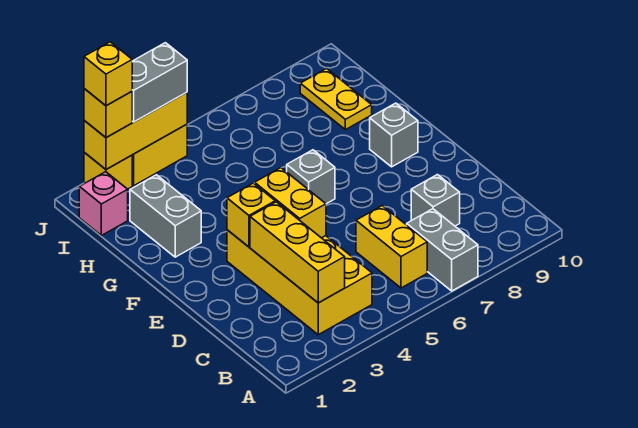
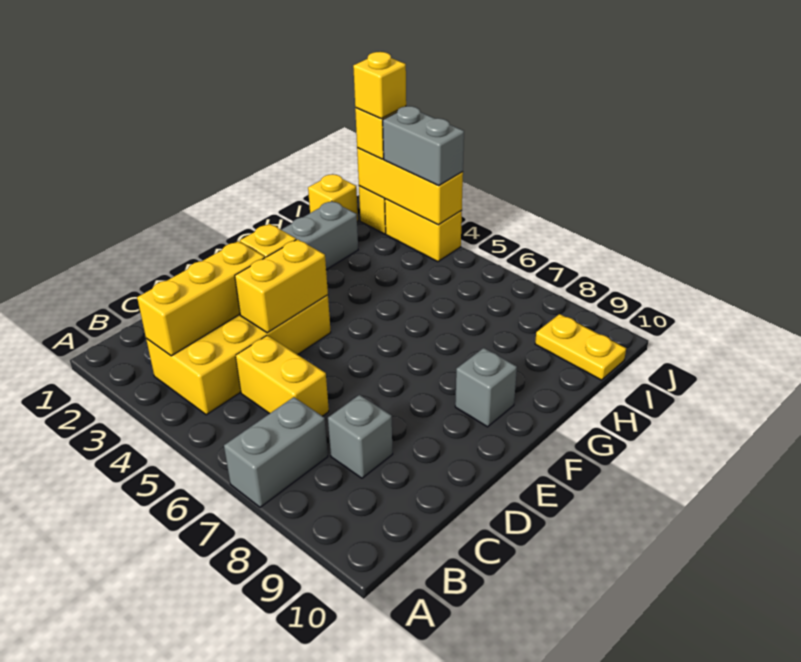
yellow brick B6:C6 level 1 -> yellow brick C5:C6 level 1
grey brick F6 level 1 -> none
yellow plate H9:I9 level 1 -> yellow plate I9:I10 level 1
pink brick I1 level 1 -> yellow brick I1 level 1

